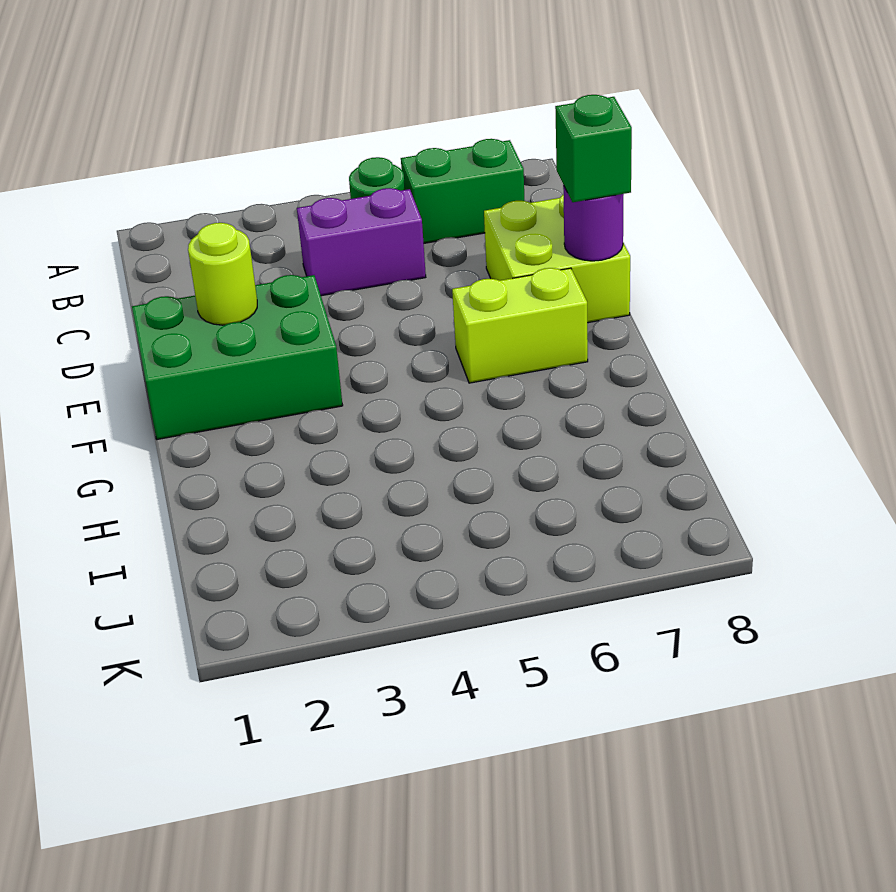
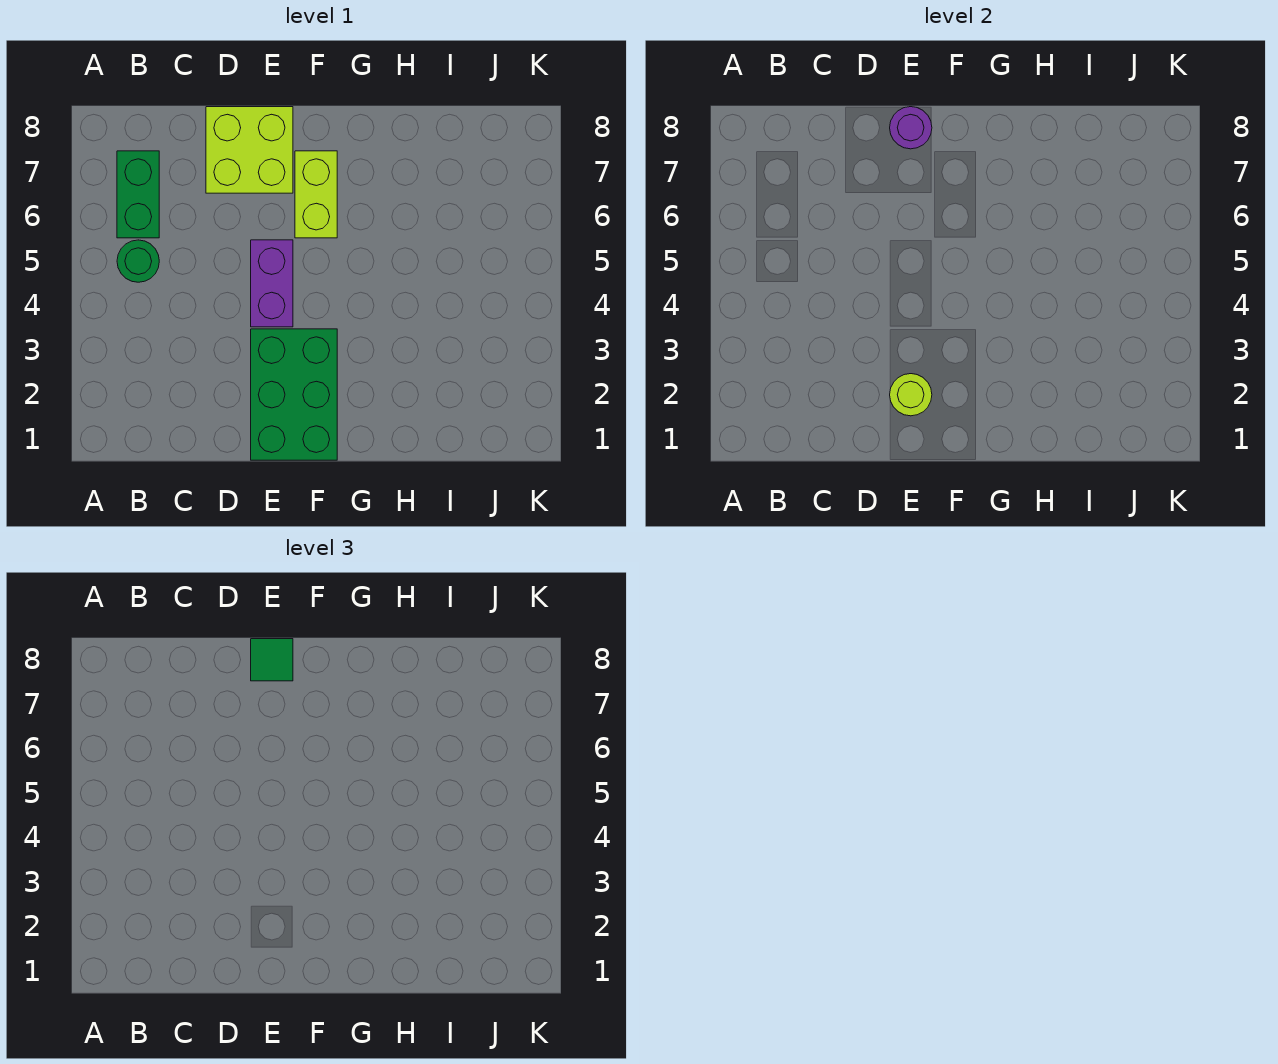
purple brick C4:C5 level 1 -> purple brick E4:E5 level 1
green brick E8 level 3 -> green tile E8 level 3

